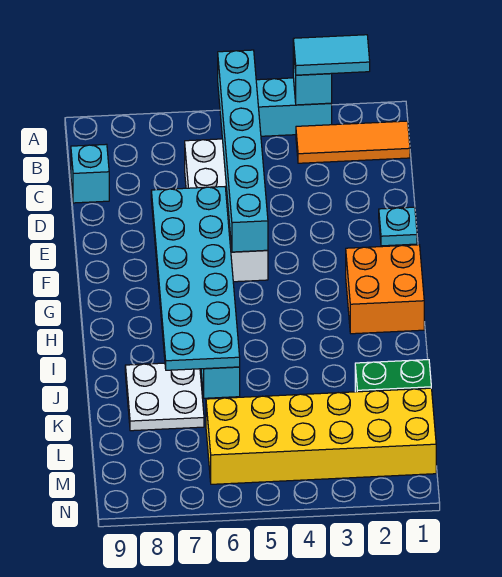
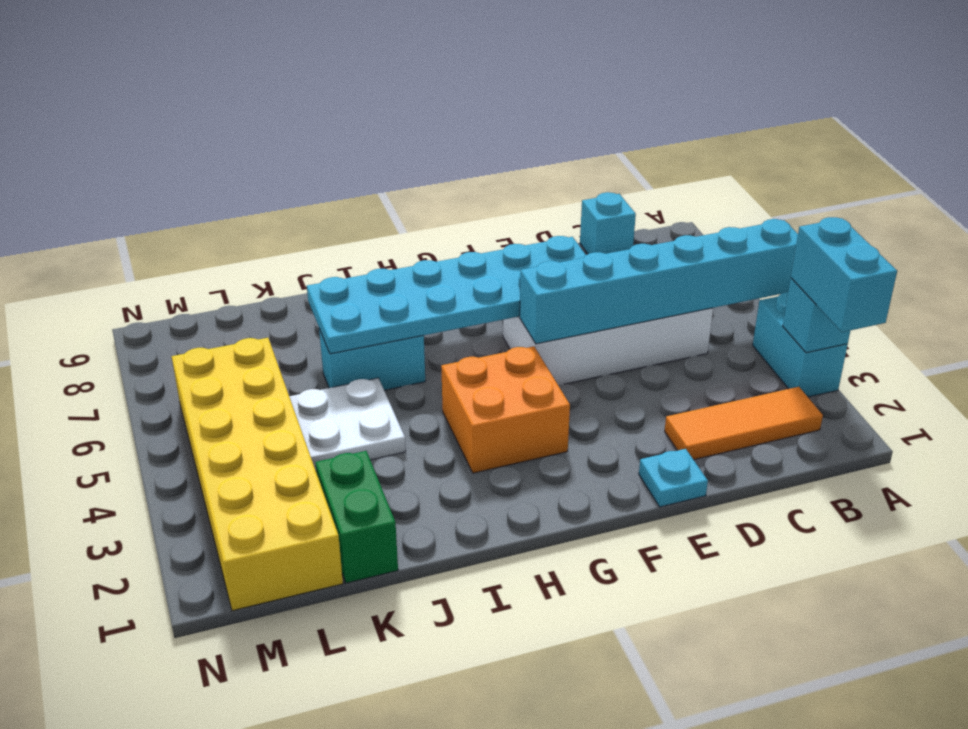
cyan tile A2:A3 level 3 -> cyan brick A2:A3 level 3
orange tile B1:B3 level 1 -> orange tile B2:D2 level 1
orange brick G1:H2 level 1 -> orange brick G3:H4 level 1
white plate J7:K8 level 1 -> white plate J4:K5 level 1

